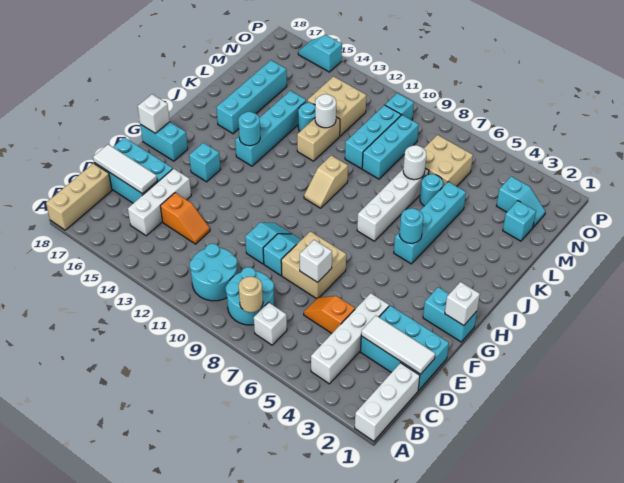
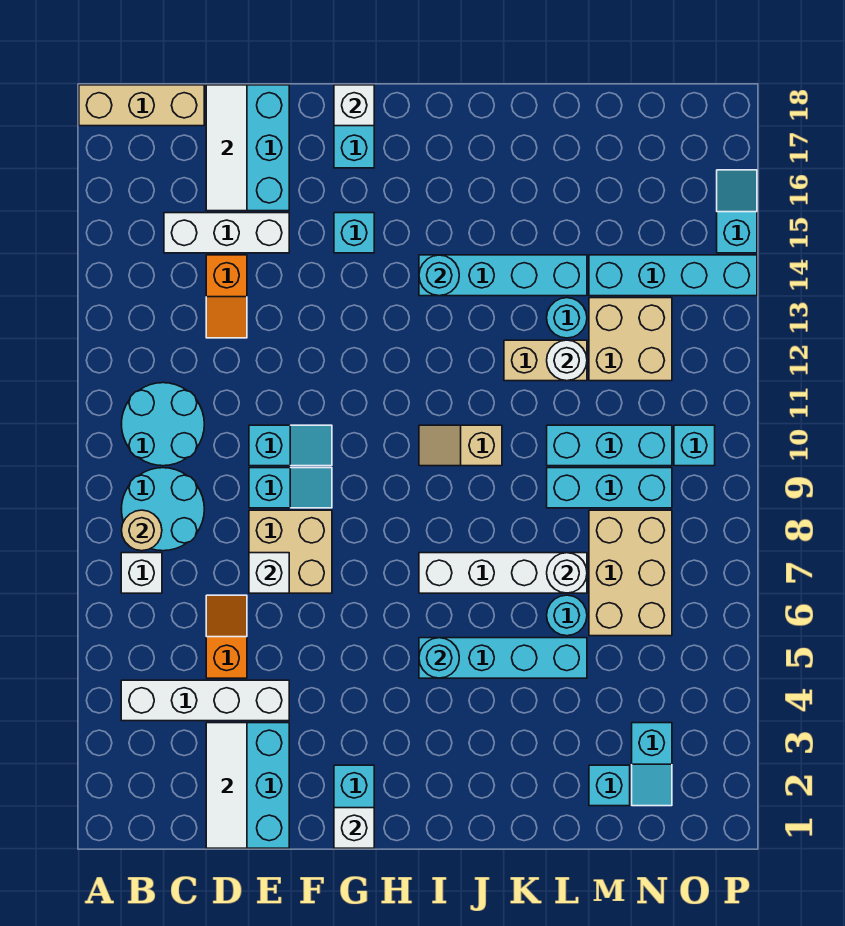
white brick A1:C1 level 1 -> none
cyan brick J16:M16 level 1 -> cyan brick M14:P14 level 1
tan brick M6:N7 level 1 -> tan brick M6:N8 level 1

